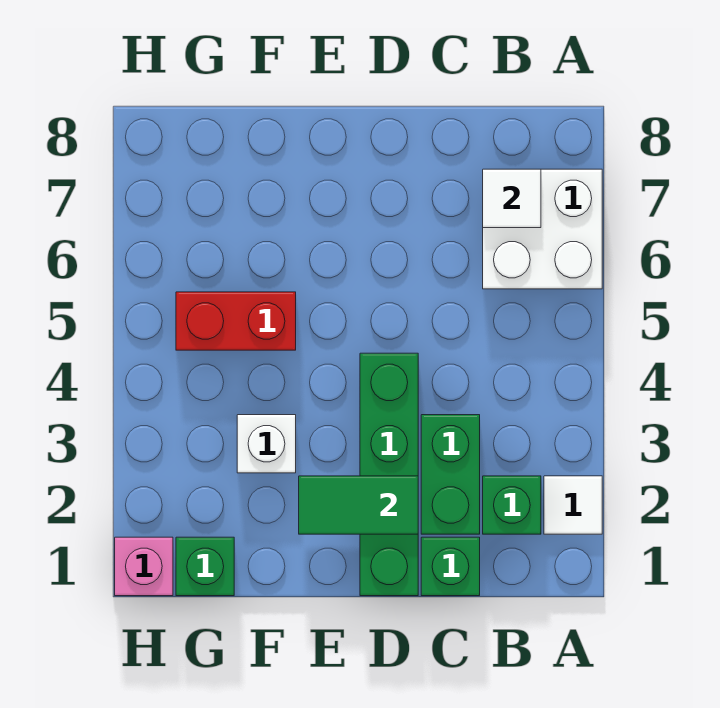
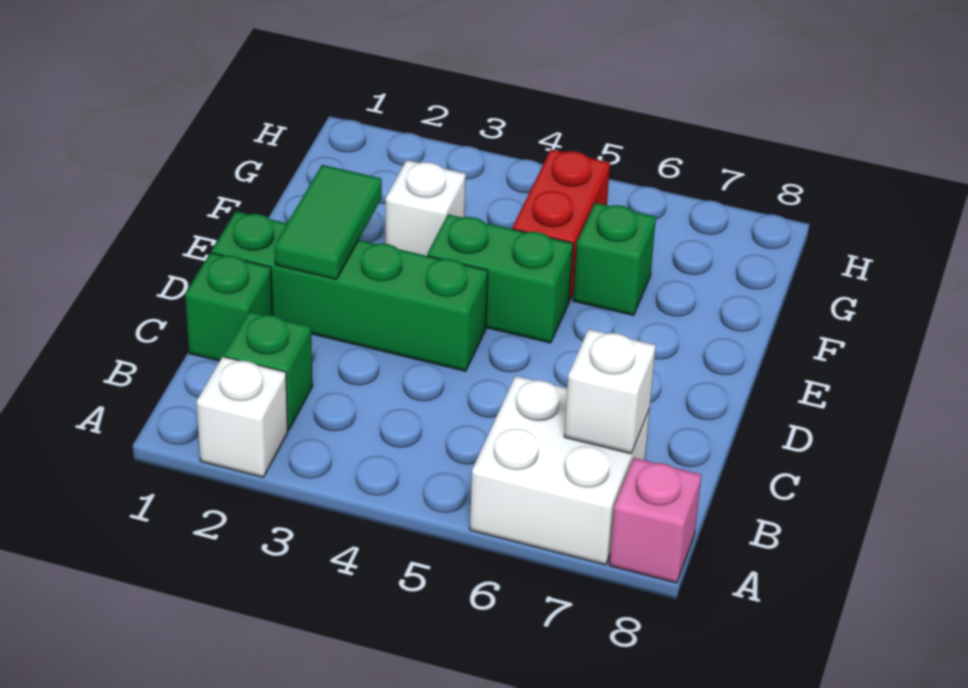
white tile A2 level 1 -> white brick A2 level 1
white tile B7 level 2 -> white brick B7 level 2
green brick C2:C3 level 1 -> green brick E4:E5 level 1
green brick G1 level 1 -> green brick F6 level 1
pink brick H1 level 1 -> pink brick A8 level 1

